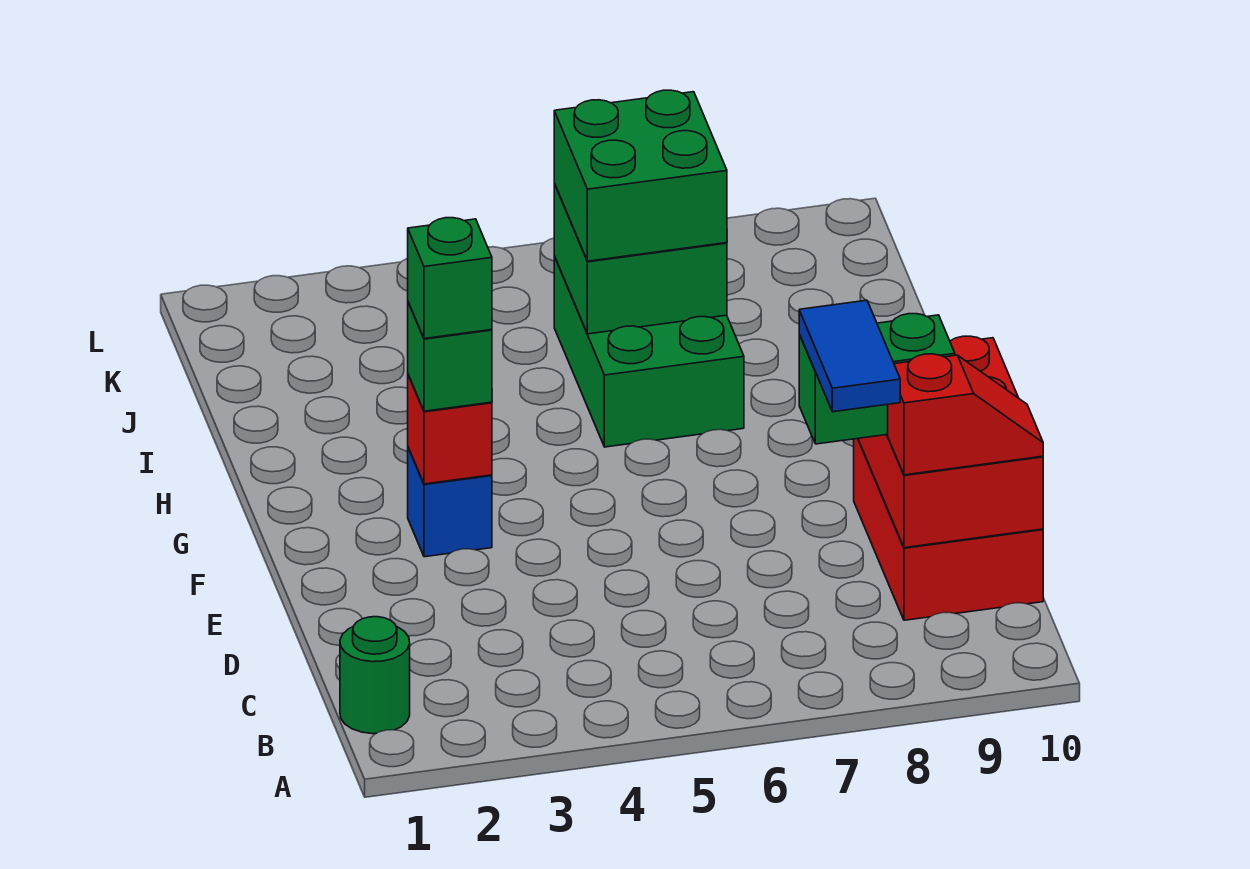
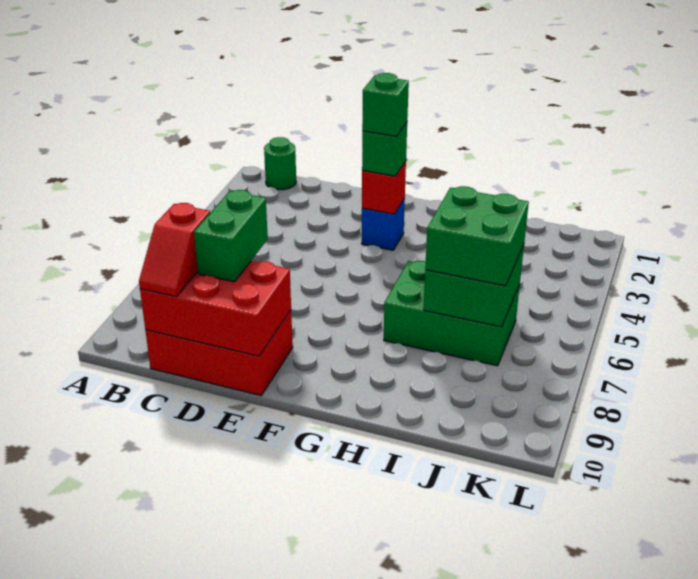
blue tile C8:D8 level 4 -> none

